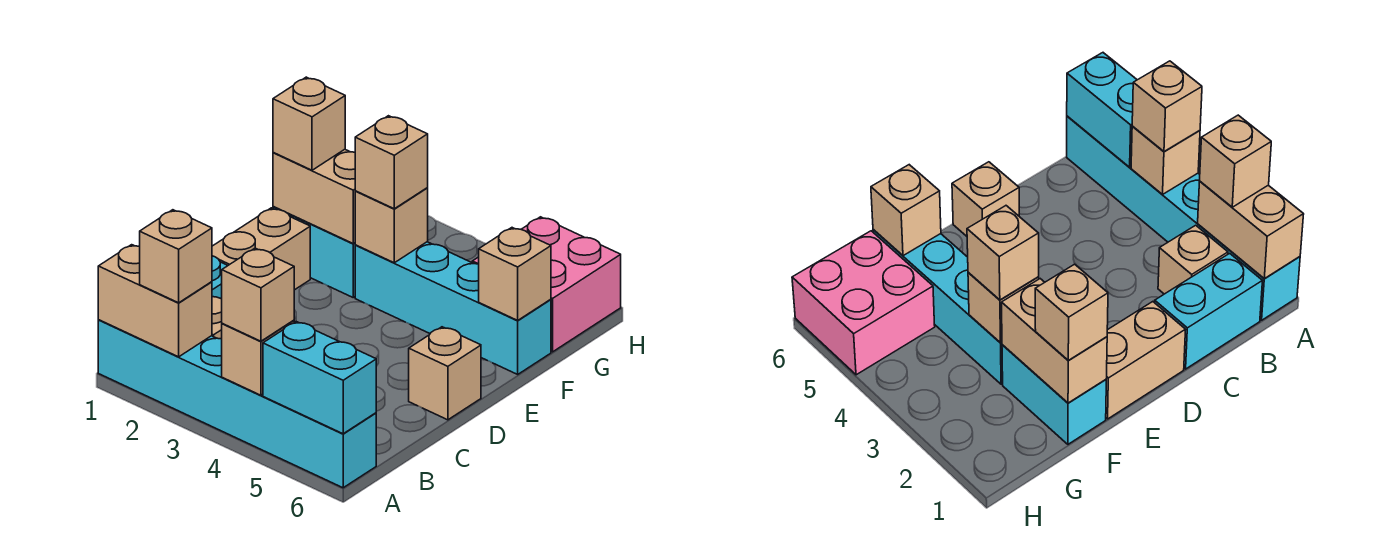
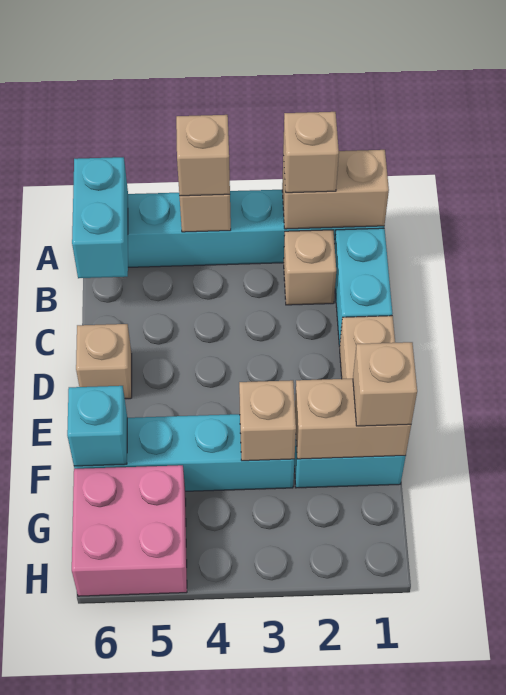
cyan brick A5:A6 level 2 -> cyan brick A6:B6 level 2
tan brick F3 level 3 -> none
tan brick F6 level 2 -> cyan brick F6 level 2

